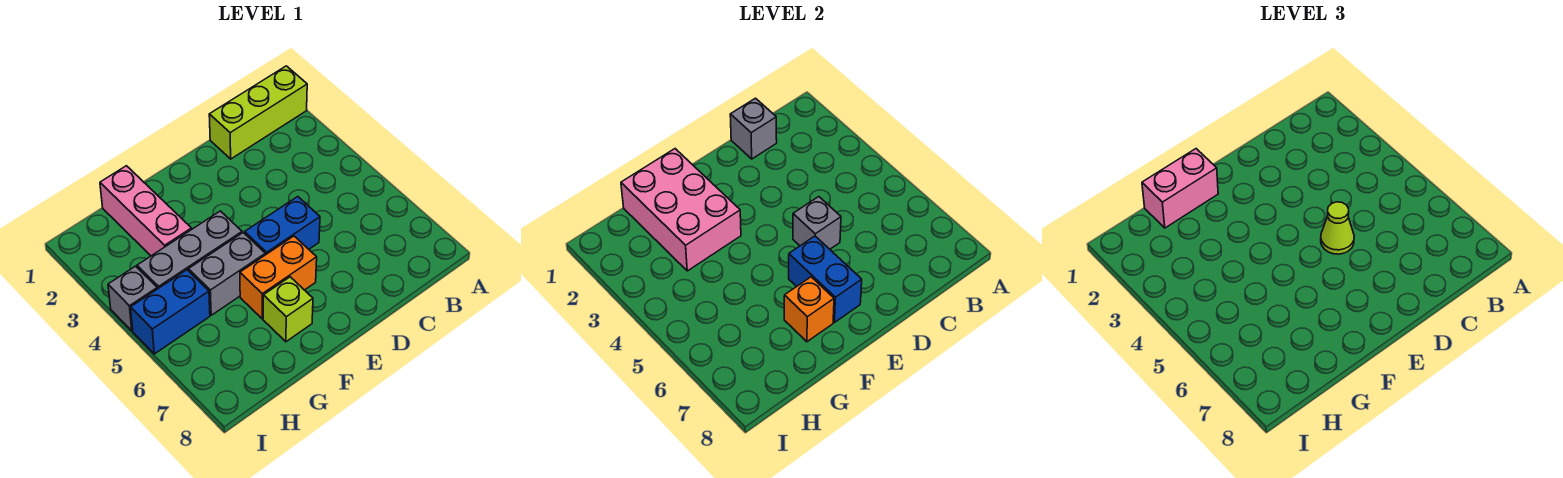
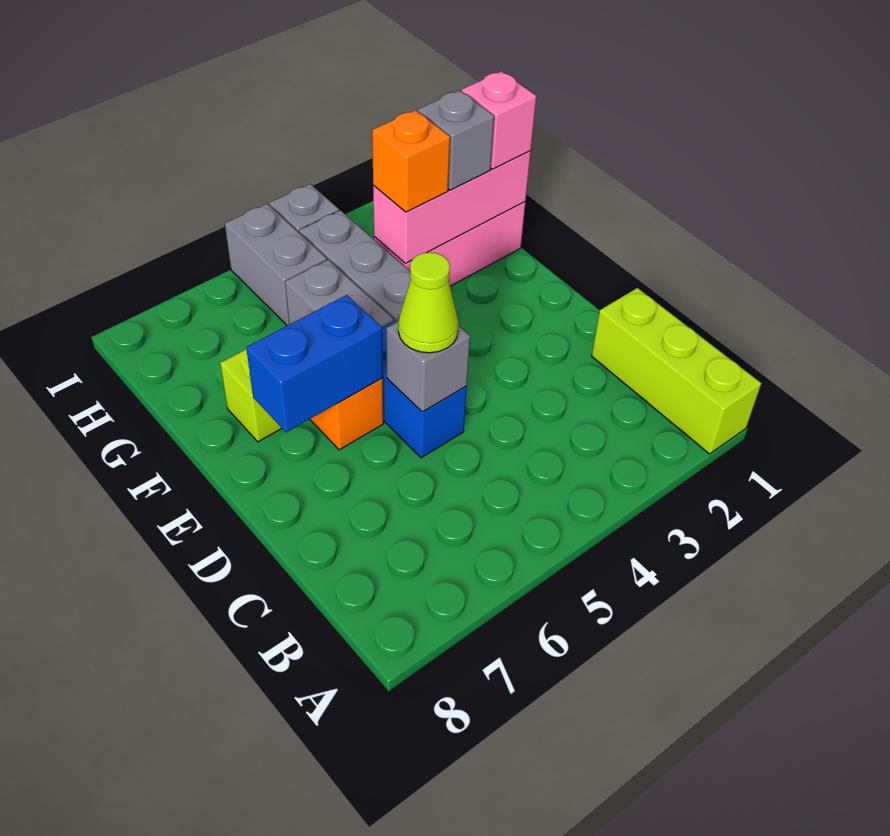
grey brick C1 level 2 -> grey brick G2 level 3
pink brick F1:G3 level 2 -> pink brick G1:G3 level 2
pink brick F1:G1 level 3 -> pink brick G1 level 3
orange brick F7 level 2 -> orange brick G3 level 3
blue brick H5:I5 level 1 -> grey brick H5:I5 level 1

